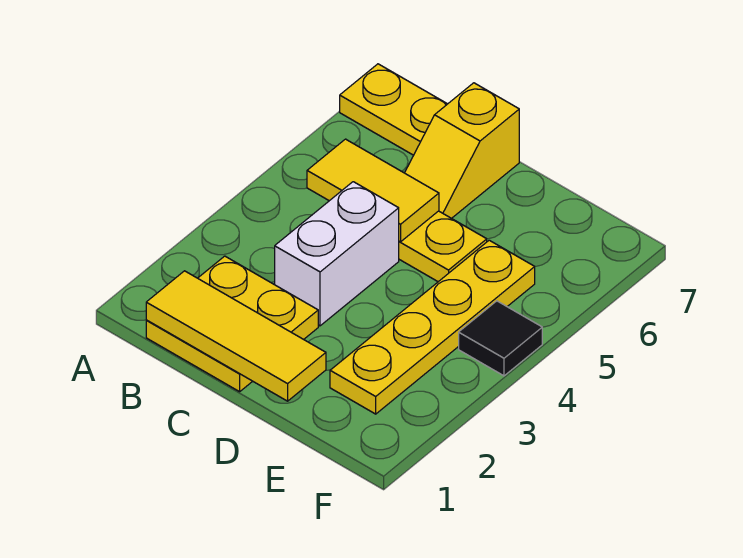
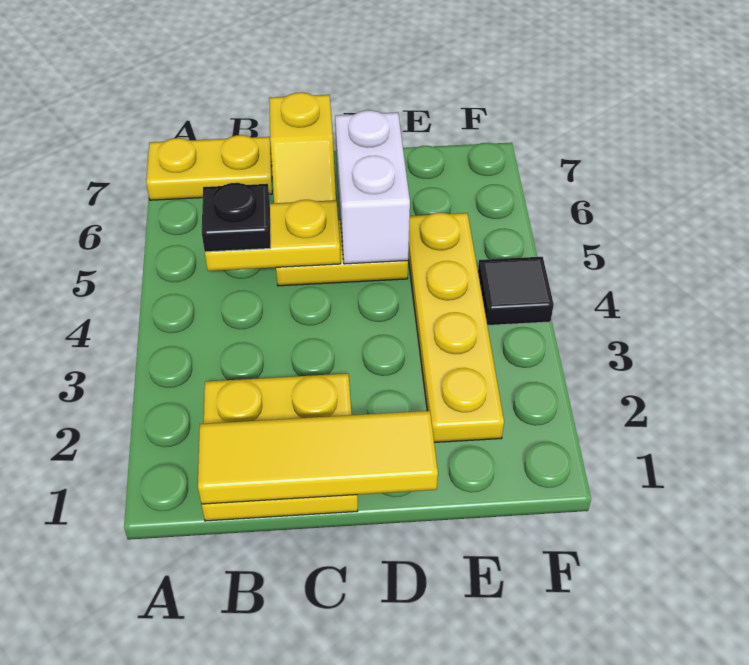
yellow tile B5:C5 level 2 -> yellow plate B5:C5 level 2
none -> black plate B5 level 3
white brick C3:C4 level 1 -> white brick D5:D6 level 2

